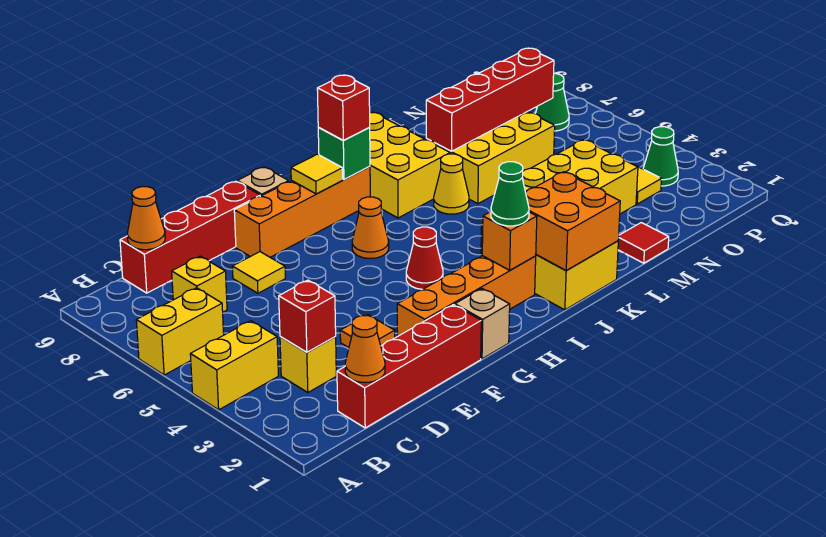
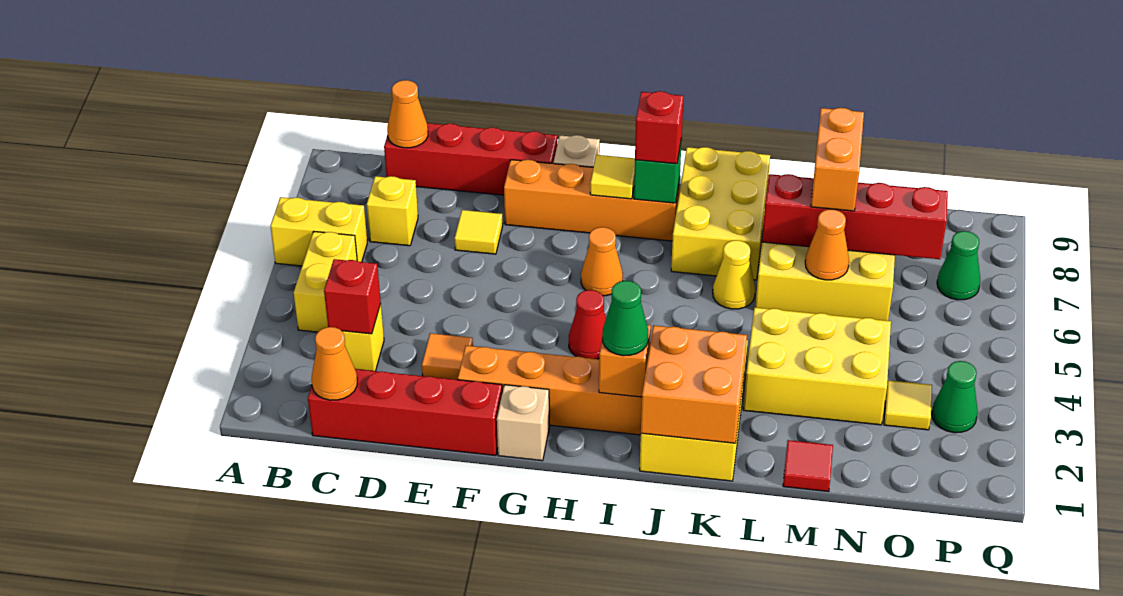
yellow brick A4:B4 level 1 -> yellow brick B4:B5 level 1
none -> orange cone M6 level 2
none -> orange brick M7:M8 level 3

